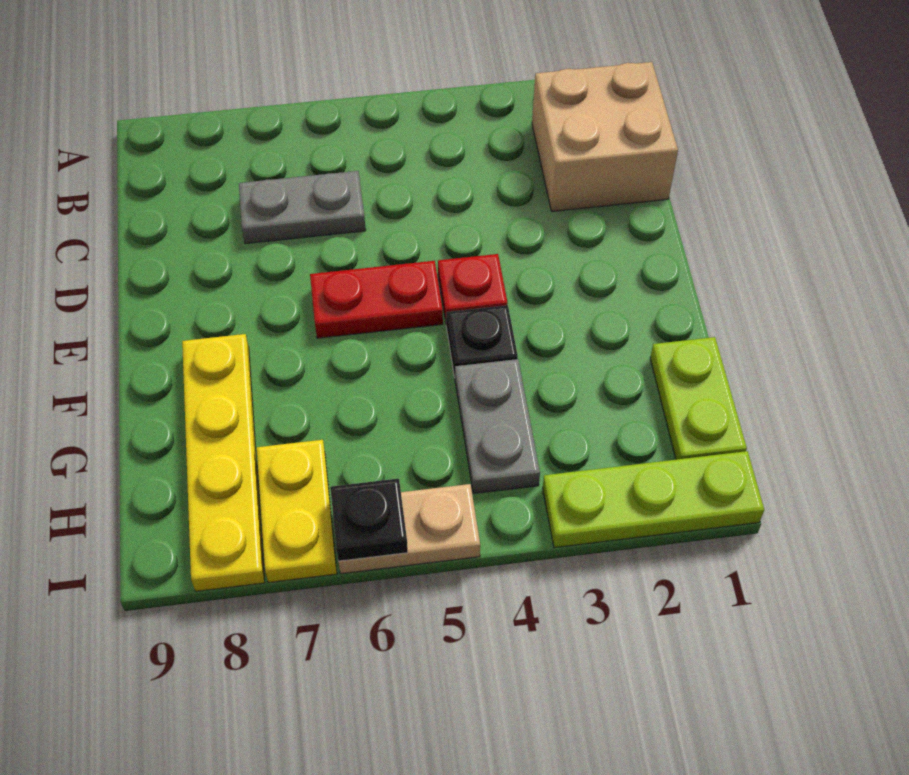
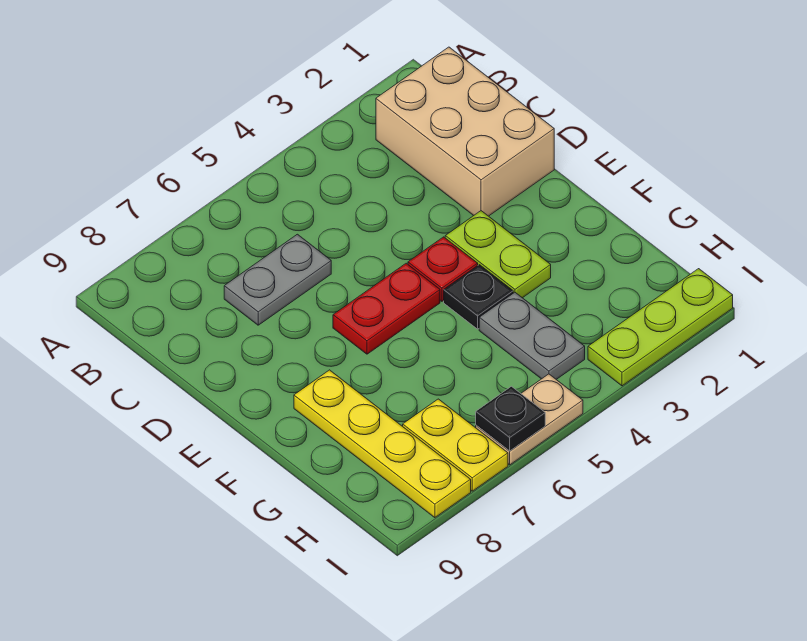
tan brick B1:C2 level 1 -> tan brick B1:D2 level 1
lime plate G1:H1 level 1 -> lime plate E3:F3 level 1

